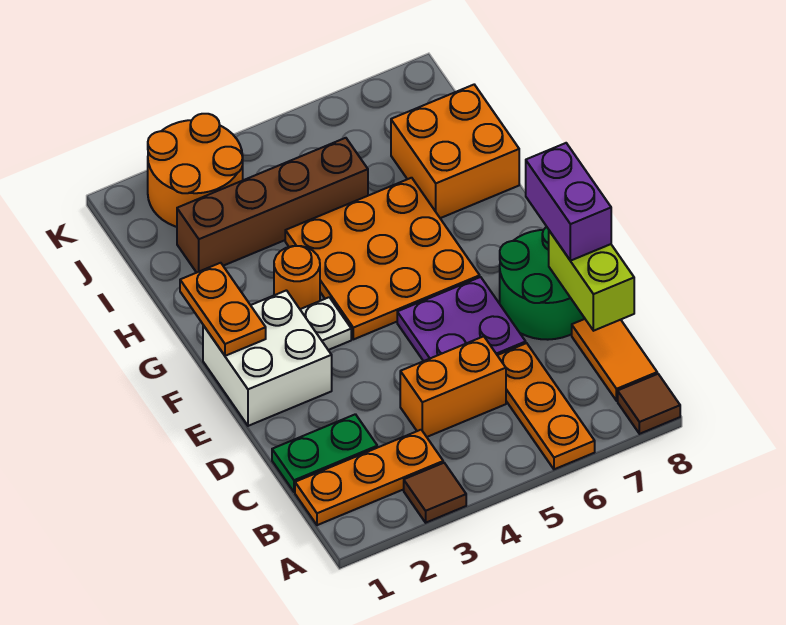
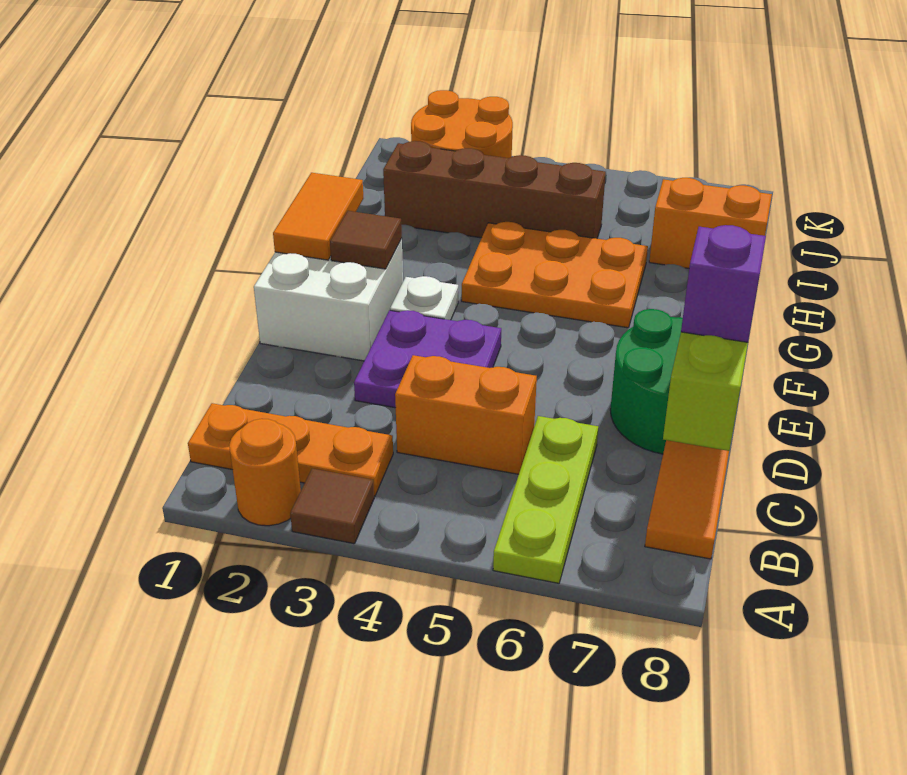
orange plate A6:C6 level 1 -> lime plate A6:C6 level 1
brown tile A8 level 1 -> brown tile F2 level 2
green plate C1:C2 level 1 -> none
purple plate D5:E6 level 1 -> purple plate D3:E4 level 1
purple brick D8:E8 level 3 -> purple brick D8 level 3
orange plate F1:G1 level 2 -> orange tile F1:G1 level 2
orange plate F4:H6 level 1 -> orange plate G4:H6 level 1
orange round brick G3 level 1 -> orange round brick A2 level 1
orange brick H7:I8 level 1 -> orange brick I7:I8 level 1

